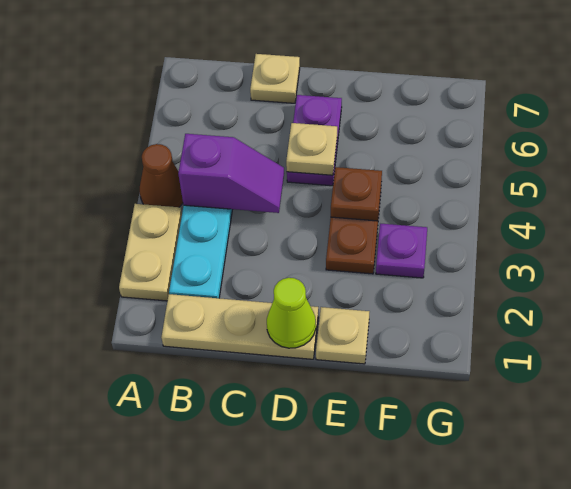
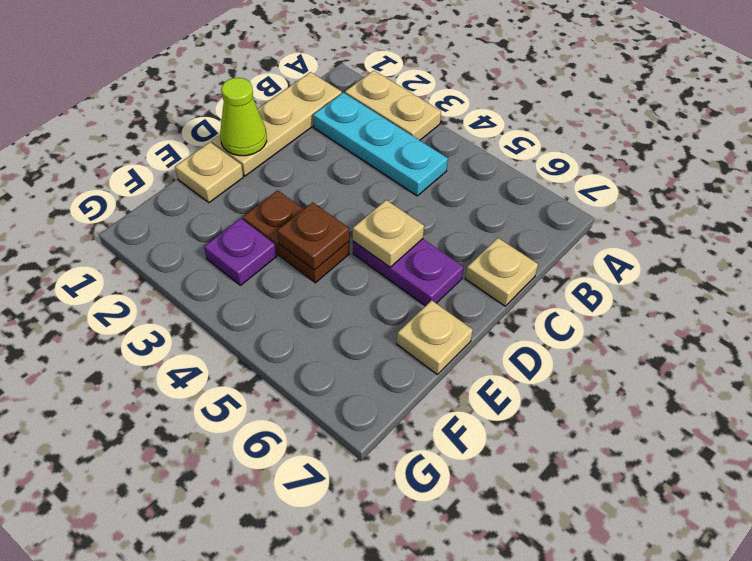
brown cone A4 level 1 -> none
purple slope B4:C4 level 2 top B -> none
none -> tan plate E7 level 1

